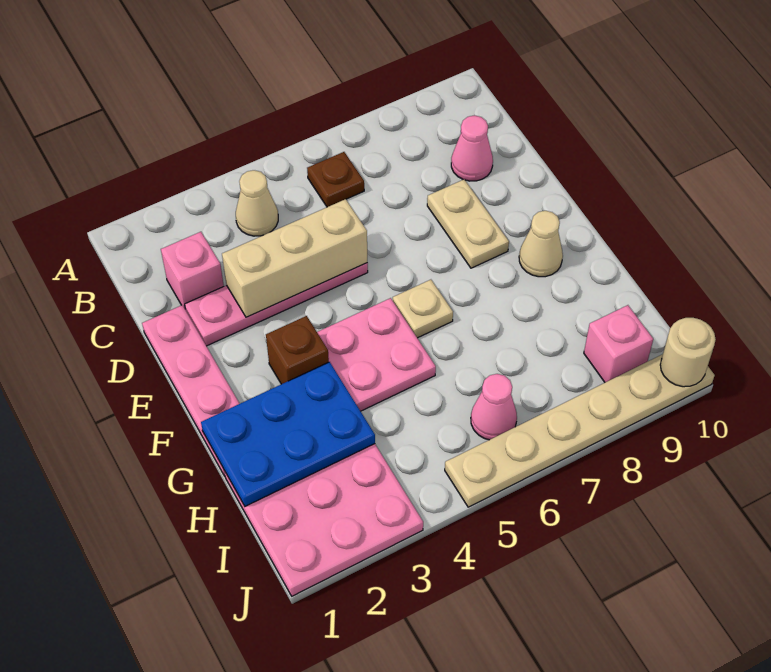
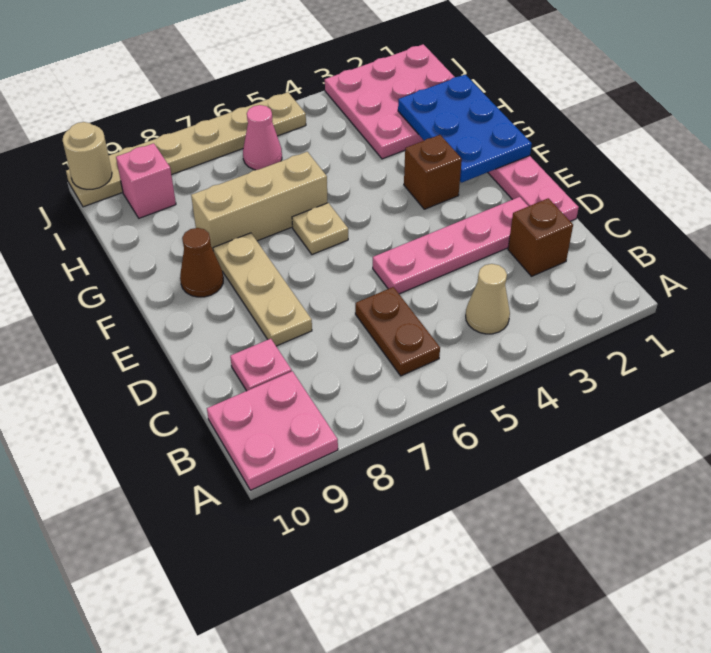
brown plate B6 level 1 -> brown plate B6:C6 level 1
pink brick C2 level 1 -> brown brick C2 level 1
pink cone C9 level 1 -> pink plate C9 level 1
tan brick D3:D5 level 2 -> tan brick G6:G8 level 1
tan plate D8:E8 level 1 -> tan plate D8:F8 level 1
pink plate F4:G5 level 1 -> pink plate A9:B10 level 1
tan cone F9 level 1 -> brown cone F9 level 1
blue plate G1:H3 level 2 -> blue plate F1:H2 level 2

